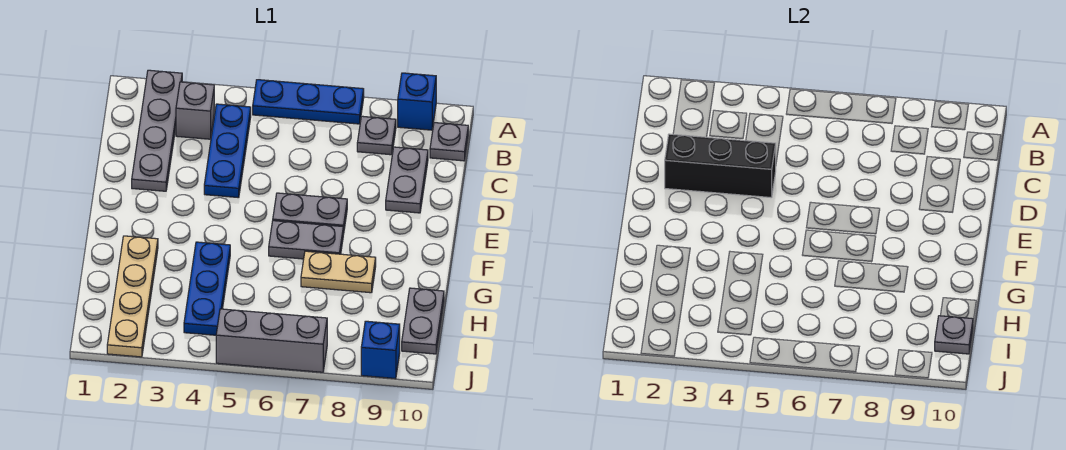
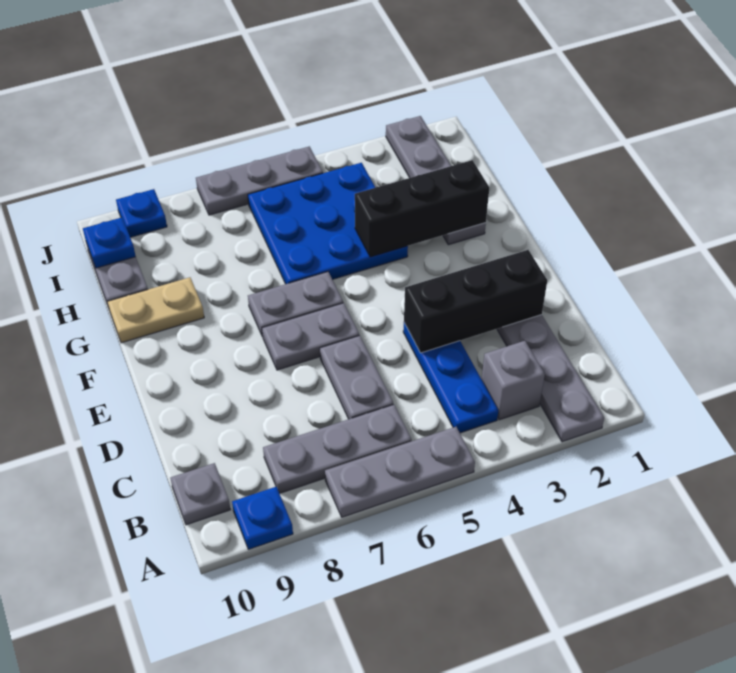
blue plate A5:A7 level 1 -> grey plate A5:A7 level 1
blue brick A9 level 1 -> blue plate A9 level 1
grey plate B8 level 1 -> grey plate B6:B8 level 1
grey plate C9:D9 level 1 -> grey plate C6:D6 level 1
tan plate G2:J2 level 1 -> grey plate G2:J2 level 1
none -> black brick G2:G4 level 2
blue plate G4:I4 level 1 -> blue plate G4:I6 level 1
tan plate G7:G8 level 1 -> tan plate G9:G10 level 1
grey plate I10 level 2 -> blue plate I10 level 2
grey brick J5:J7 level 1 -> grey plate J5:J7 level 1
blue brick J9 level 1 -> blue plate J9 level 1

